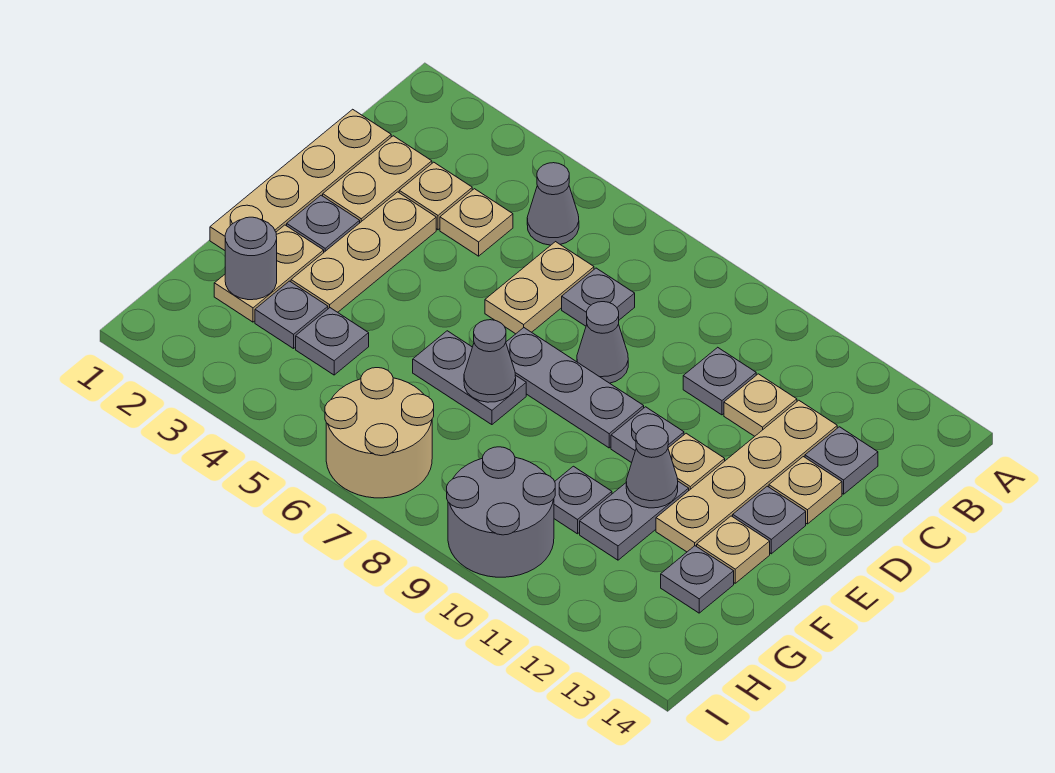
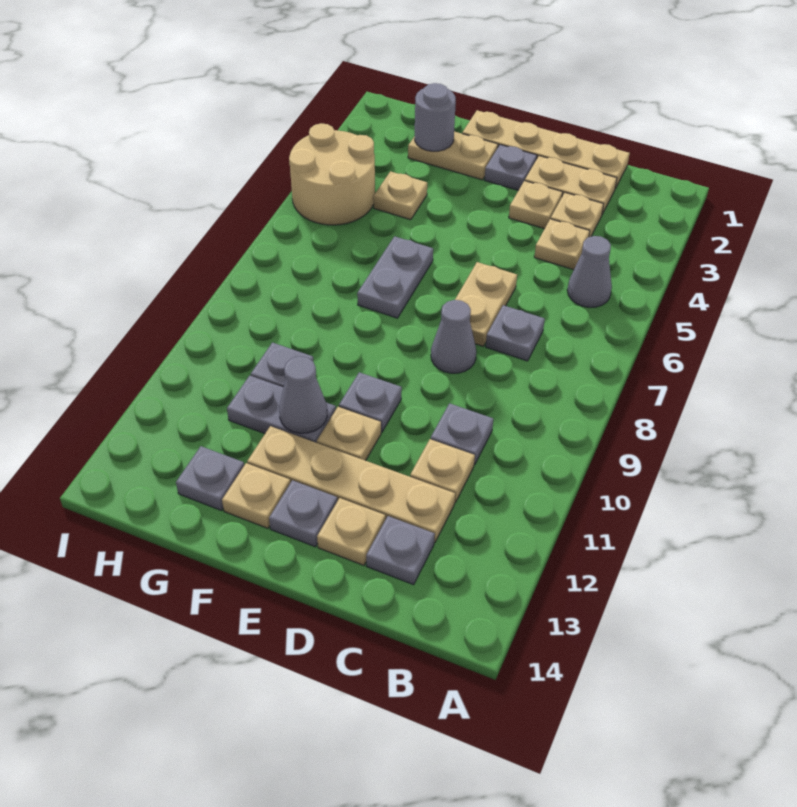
tan plate C6:D6 level 1 -> tan plate D6:D7 level 1
tan plate D3:F3 level 1 -> tan plate D3 level 1
grey plate E7:E9 level 1 -> none
grey cone F7 level 2 -> none
grey plate G3 level 1 -> none
grey plate G4 level 1 -> tan plate G4 level 1
tan round brick H6:I7 level 1 -> tan round brick H4:I5 level 1
grey round brick H9:I10 level 1 -> none

